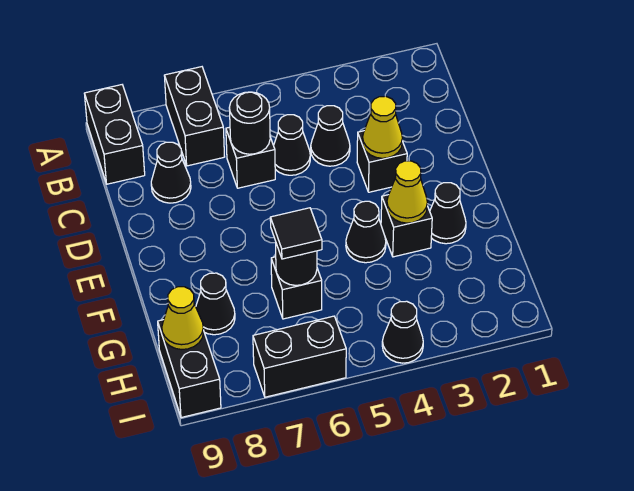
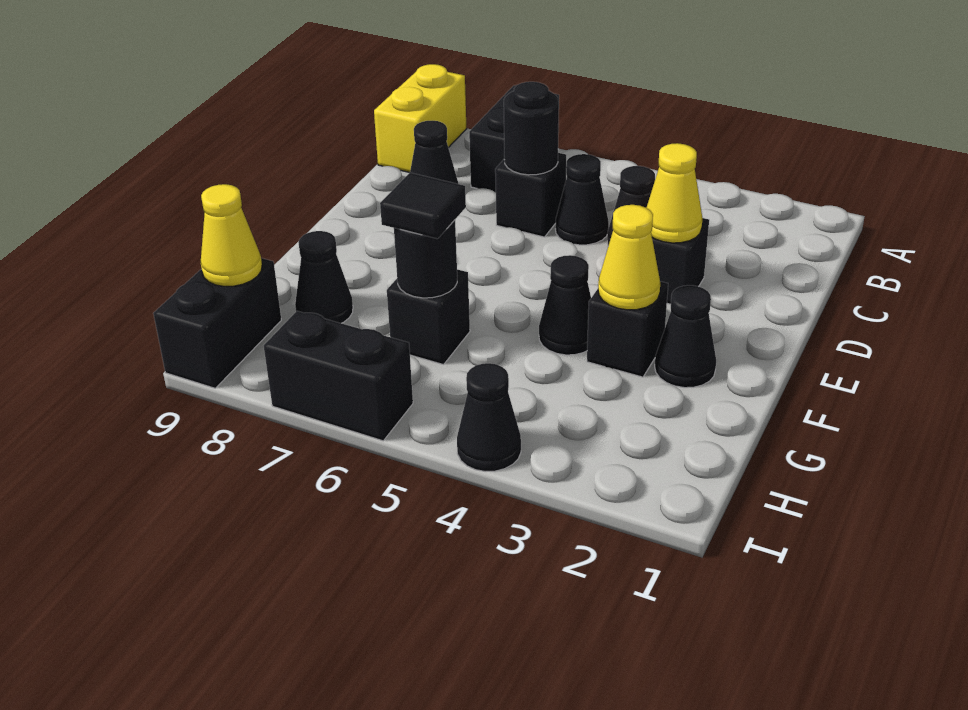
black brick A9:B9 level 1 -> yellow brick A9:B9 level 1

